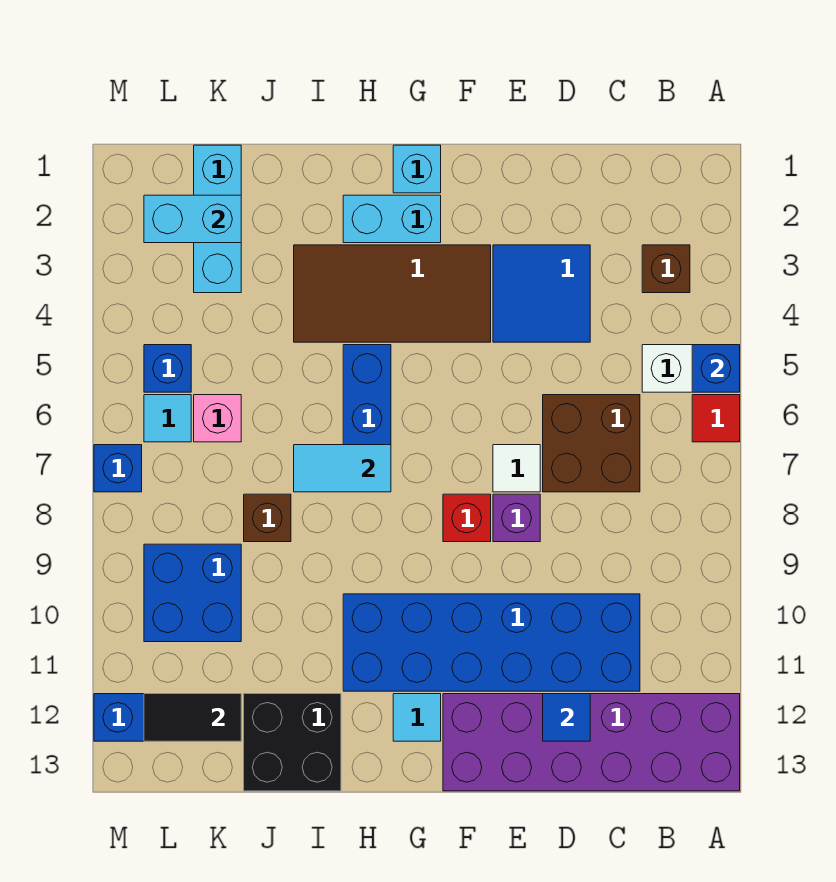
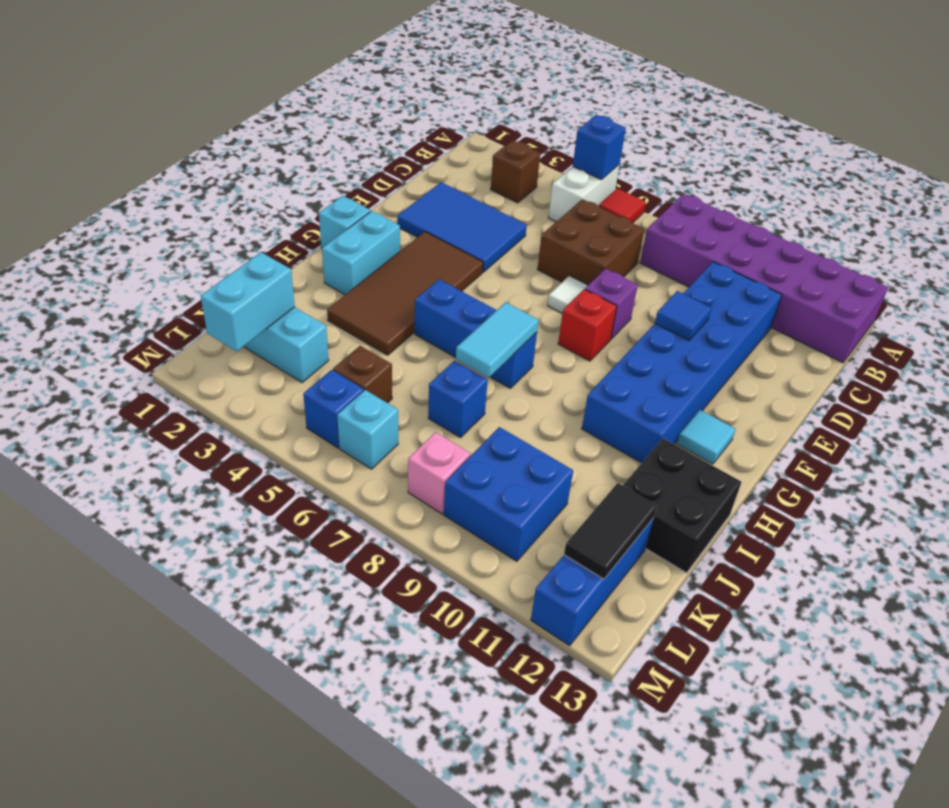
purple brick A12:F13 level 1 -> purple brick A8:B13 level 1
blue tile D3:E4 level 1 -> blue tile D2:E4 level 1
blue tile D12 level 2 -> blue tile E10 level 2
brown brick J8 level 1 -> brown brick K5 level 1
pink brick K6 level 1 -> pink brick L8 level 1
cyan tile L6 level 1 -> cyan brick L6 level 1
blue brick M7 level 1 -> blue brick J7 level 1

